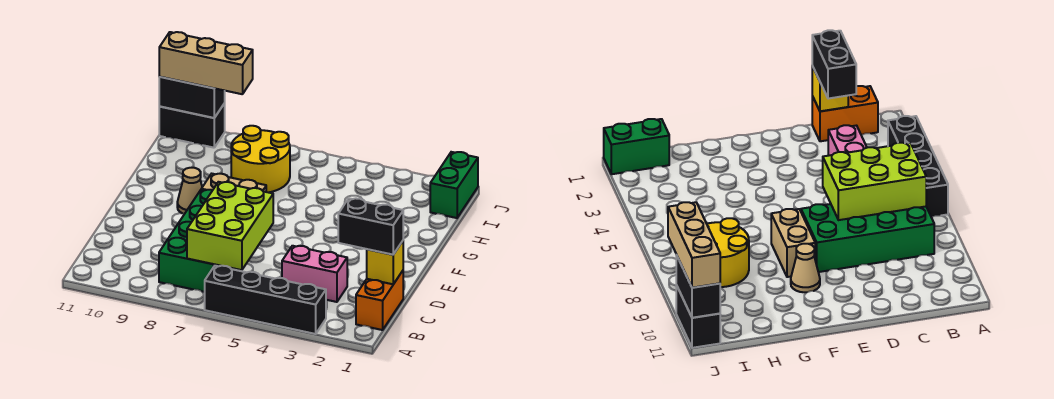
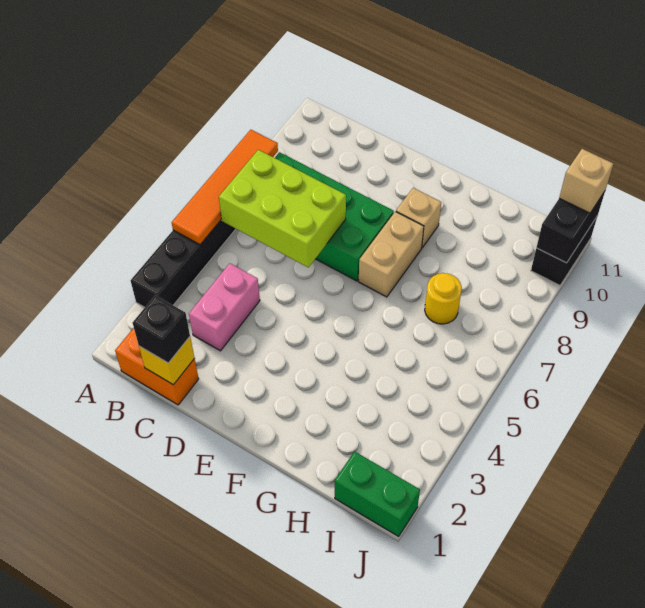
none -> orange tile A5:A8 level 2
black brick C1:C2 level 3 -> black brick C1 level 3
tan cone F9 level 1 -> tan brick F9 level 1
yellow round brick H7:I8 level 1 -> yellow round brick H7 level 1
tan brick J9:J11 level 3 -> tan brick J11 level 3

